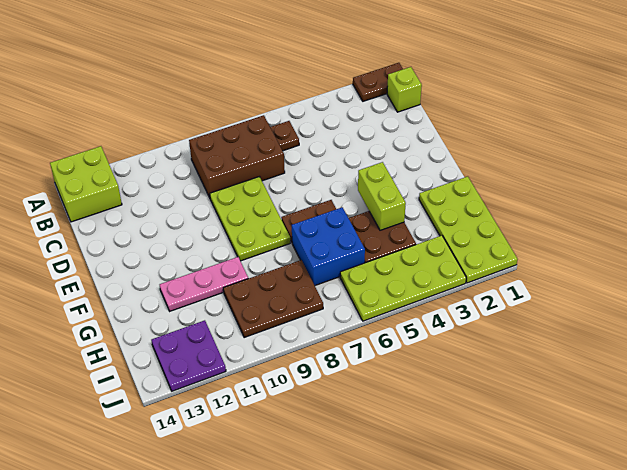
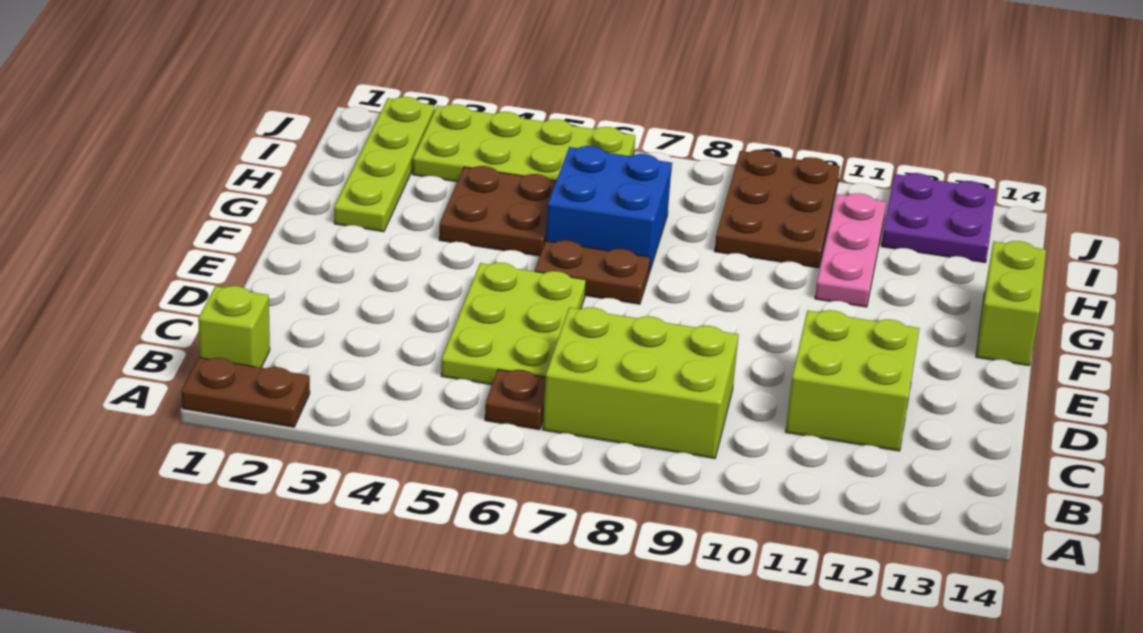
lime brick A13:B14 level 1 -> lime brick C11:D12 level 1
brown brick B7:C9 level 1 -> lime brick B7:C9 level 1
lime plate D8:F9 level 1 -> lime plate C5:E6 level 1
lime brick F4:G4 level 2 -> lime brick F14:G14 level 1
lime plate G1:J2 level 1 -> lime plate G2:J2 level 1
pink plate G10:G12 level 1 -> pink plate G11:I11 level 1
brown plate H8:I10 level 1 -> brown plate H9:J10 level 1

